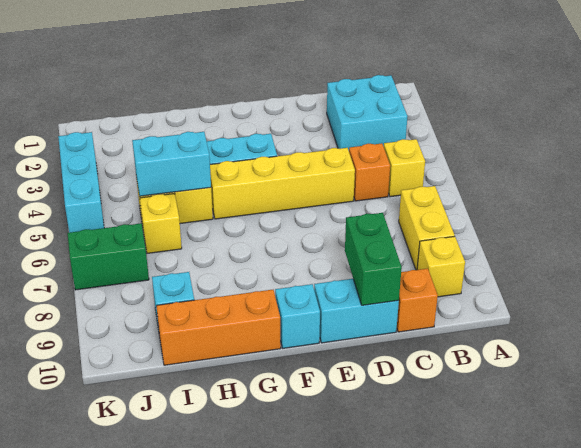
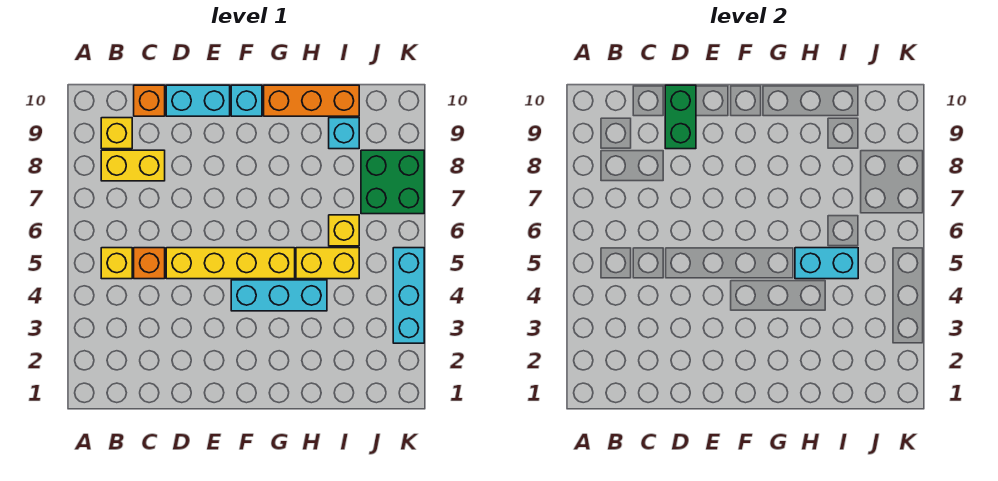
cyan brick B2:C3 level 1 -> none
yellow brick B7:B8 level 1 -> yellow brick B8:C8 level 1
green brick J7:K7 level 1 -> green brick J7:K8 level 1

